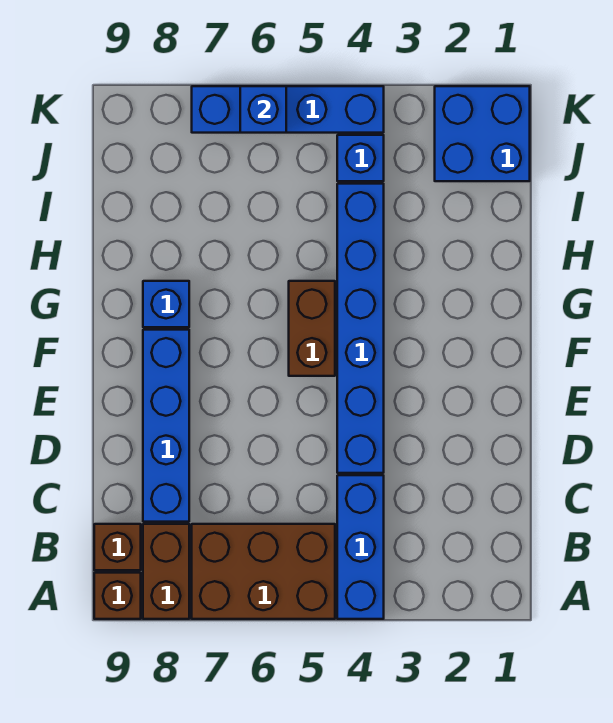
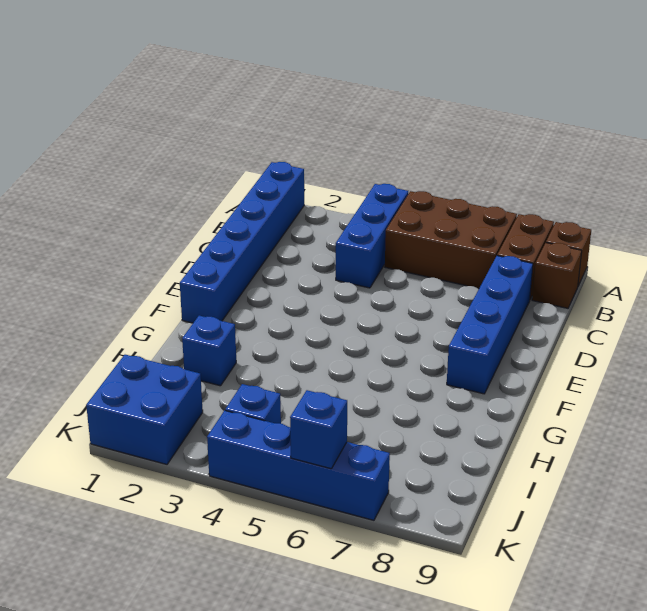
blue brick D4:I4 level 1 -> blue brick A1:F1 level 1
brown brick F5:G5 level 1 -> none
blue brick G8 level 1 -> blue brick H2 level 1

